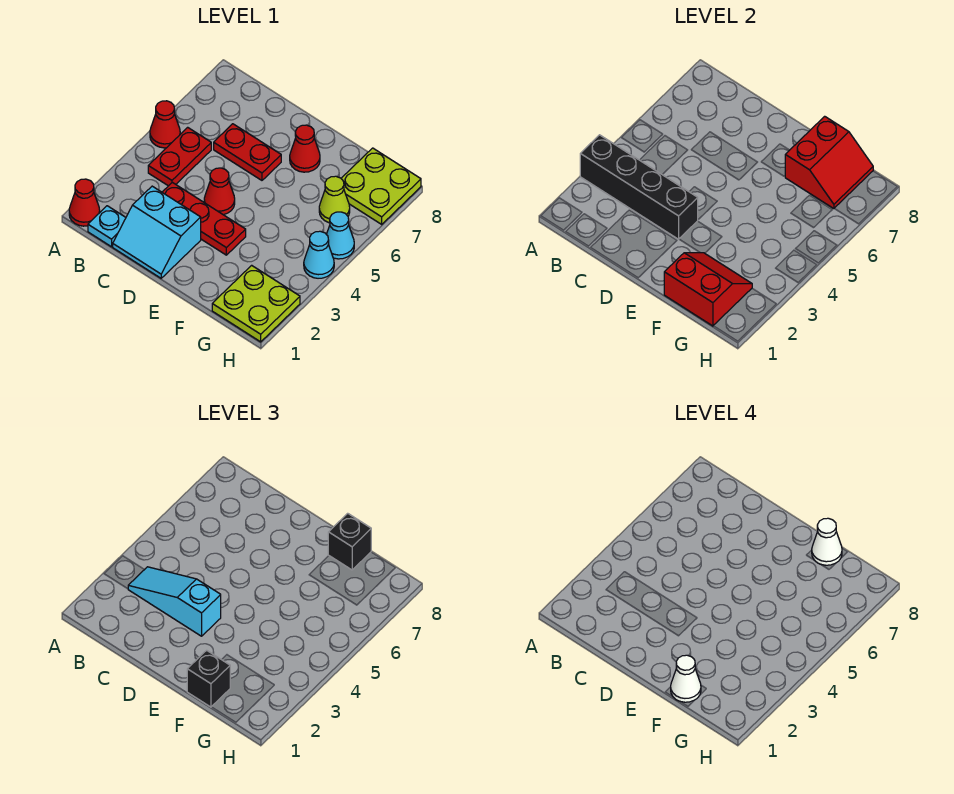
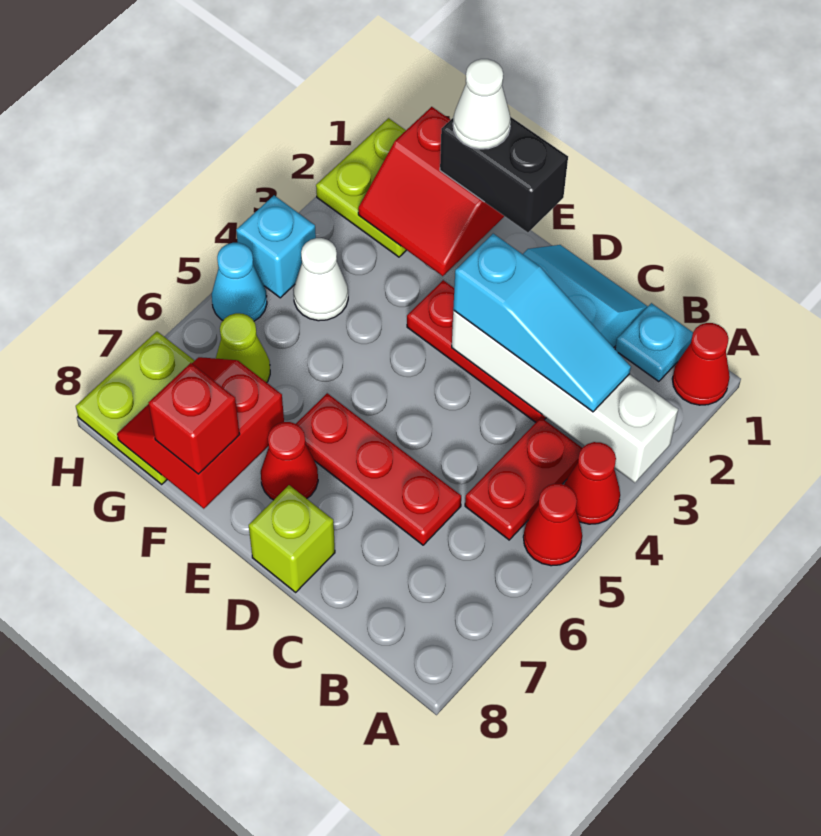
black brick A3:D3 level 2 -> white brick A3:D3 level 2
red plate C6:D6 level 1 -> red plate C6:E6 level 1
red cone D4 level 1 -> red cone A4 level 1
none -> lime brick D8 level 1
black brick F1 level 3 -> black brick E1:F1 level 3
black brick F8 level 3 -> red brick F8 level 3
white cone F8 level 4 -> white cone G4 level 1
cyan cone H4 level 1 -> cyan brick H4 level 1

